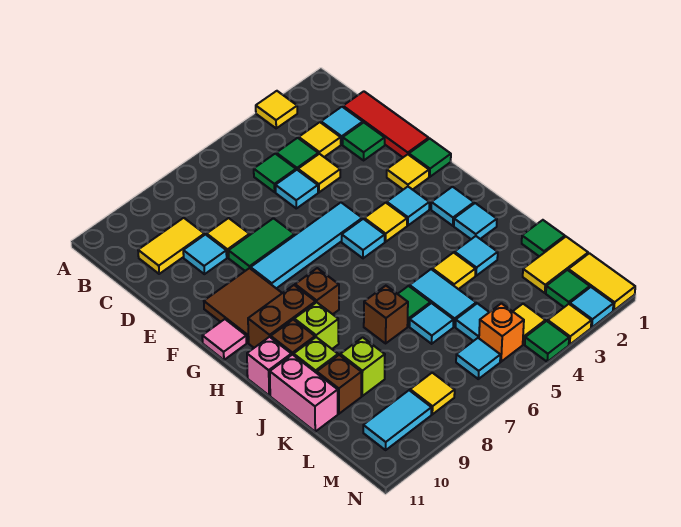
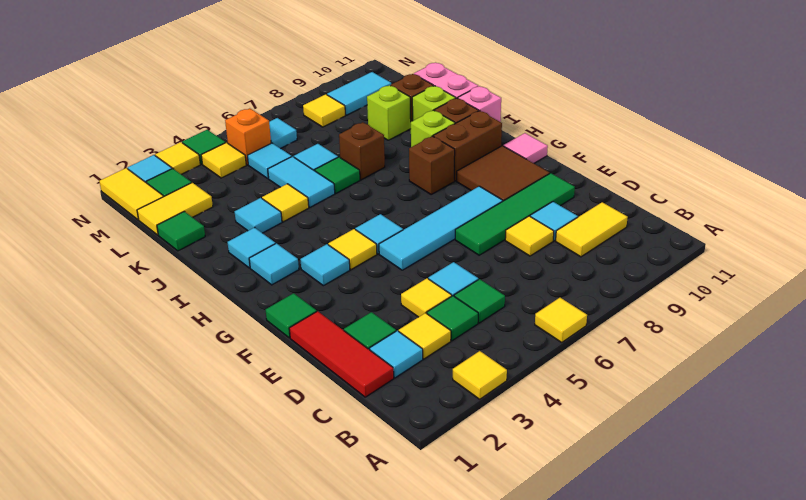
green tile E7:E8 level 1 -> green tile E7:E10 level 1
yellow tile F2 level 1 -> yellow tile A6 level 1

